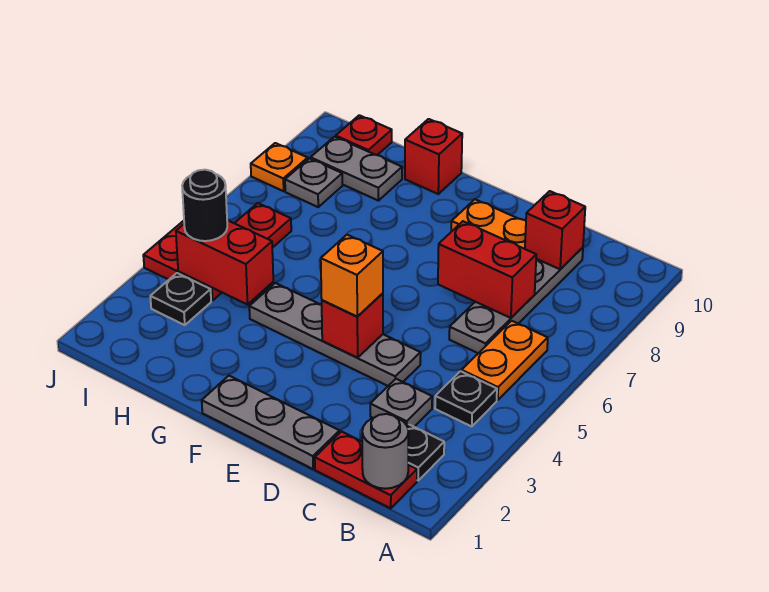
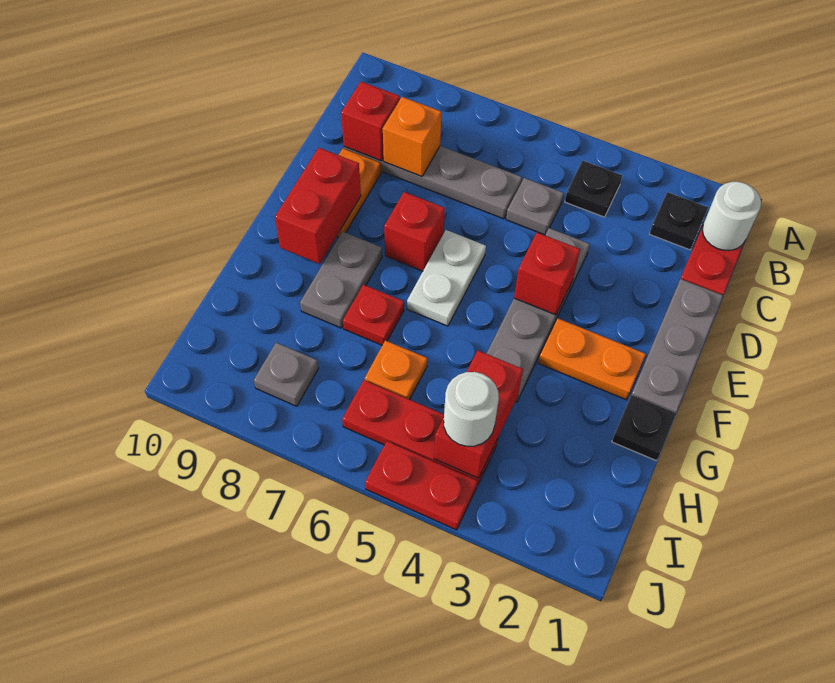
grey round brick B1 level 2 -> white round brick B1 level 2
orange plate B5:B6 level 1 -> orange plate F2:F3 level 1
grey plate C3 level 1 -> grey plate C5 level 1
red brick C7:D7 level 2 -> red brick E9:F9 level 2
orange brick E4 level 3 -> orange brick C8 level 2
none -> white plate E6:F6 level 1
red brick G10 level 1 -> red brick E7 level 1
grey plate H9:I9 level 1 -> grey plate F8:G8 level 1
black plate I3 level 1 -> black plate G1 level 1
black round brick I4 level 3 -> white round brick I4 level 3
red plate I10 level 1 -> red plate G7 level 1
orange plate J8 level 1 -> orange plate H6 level 1

